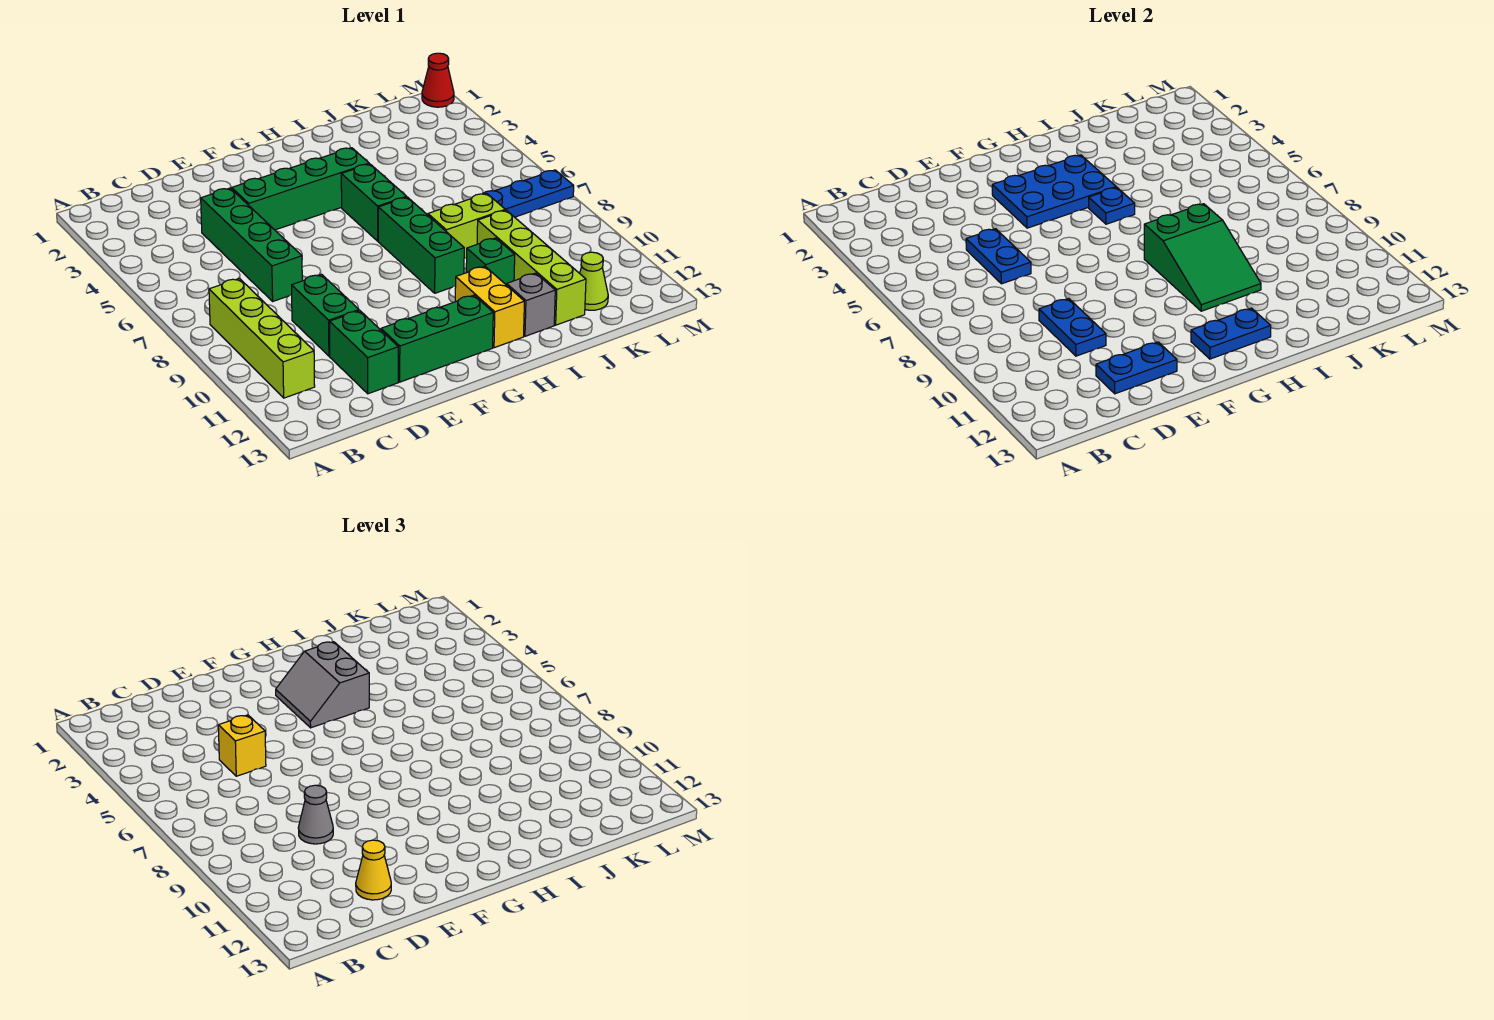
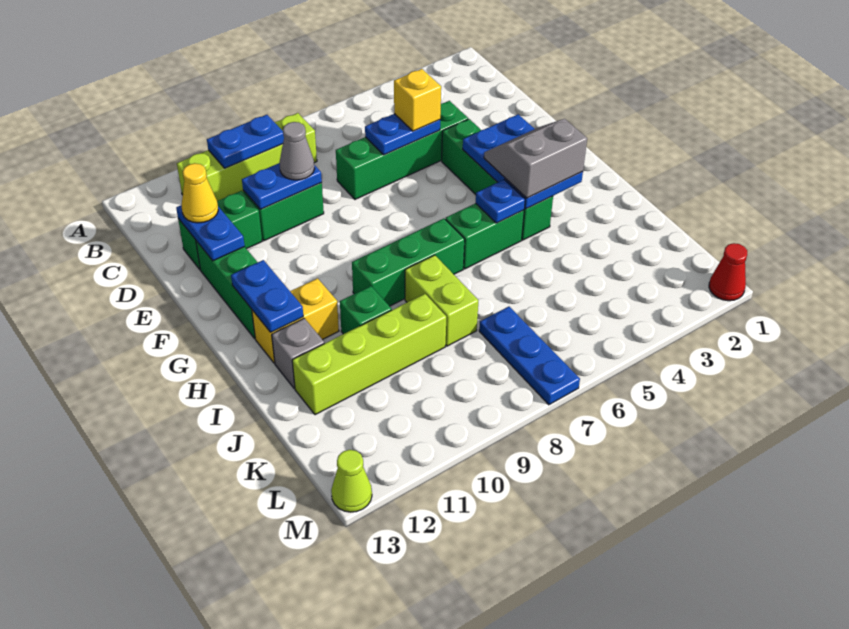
none -> blue plate B9:B10 level 2
green slope H8:I10 level 2 top 8 -> none
lime cone K12 level 1 -> lime cone M13 level 1

